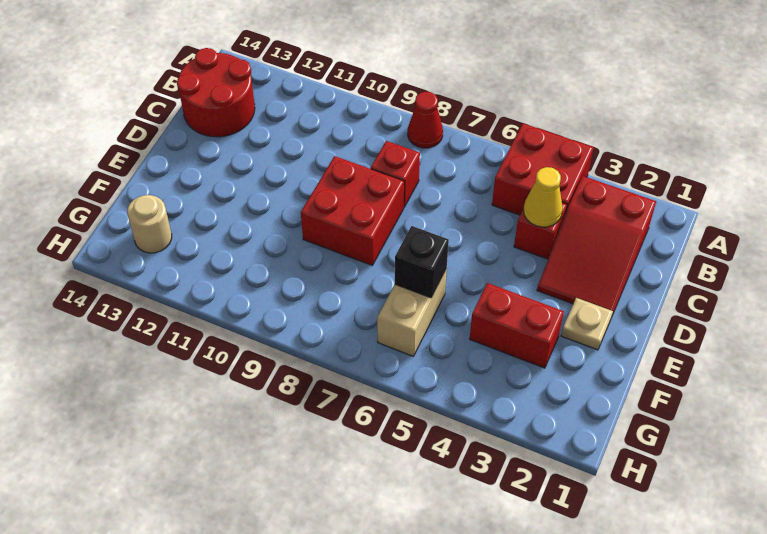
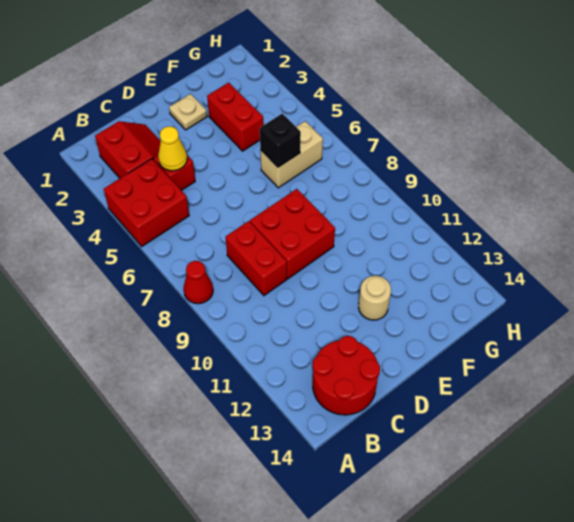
red slope B2:D3 level 1 top B -> red slope B2:C3 level 1 top B
red brick C8 level 1 -> red brick C8:C9 level 1
tan round brick G13 level 1 -> tan round brick E12 level 1

